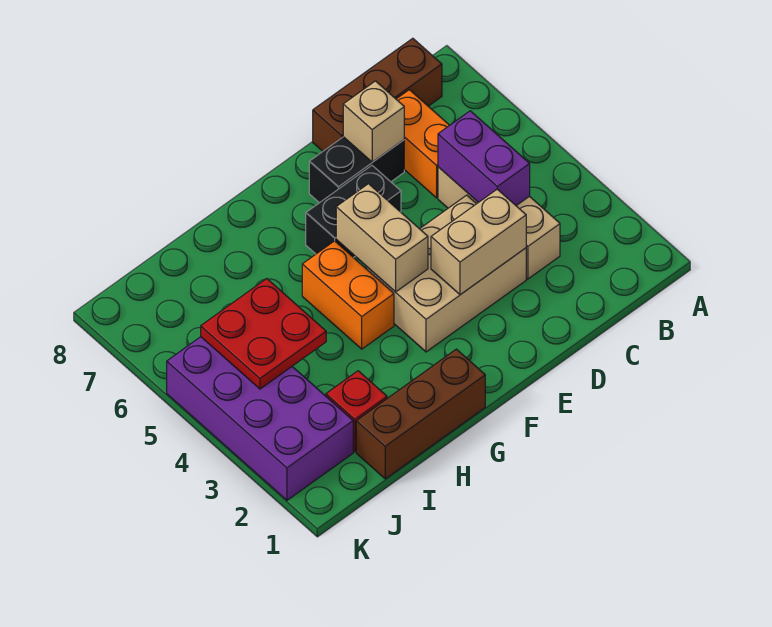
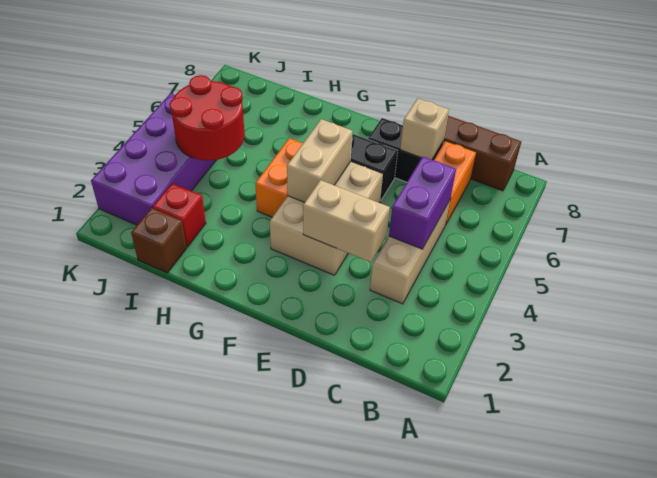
tan brick D3:F4 level 1 -> tan brick E3:F5 level 1
brown brick G1:I1 level 1 -> brown brick I1 level 1
red plate I4:J5 level 2 -> red round brick I4:J5 level 2

